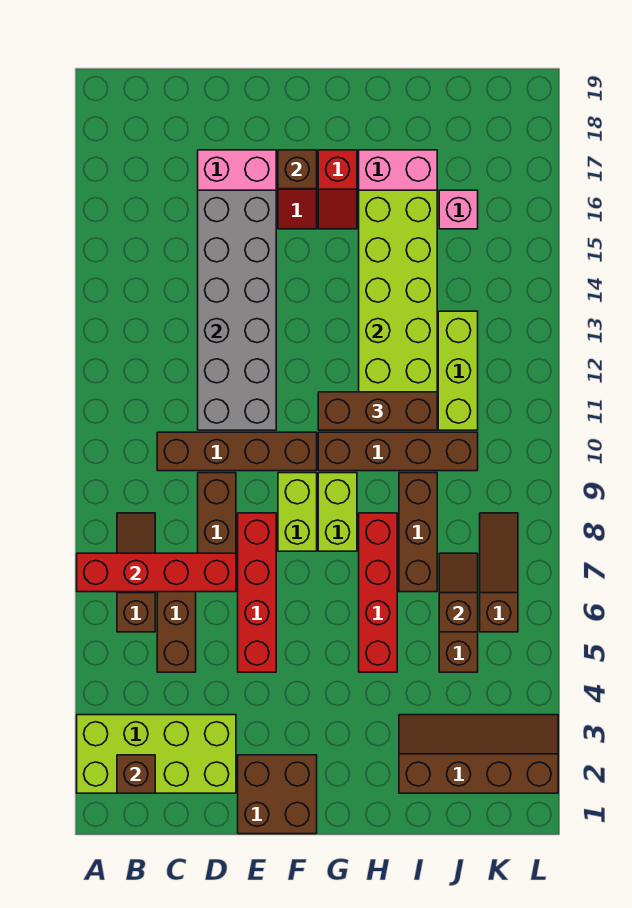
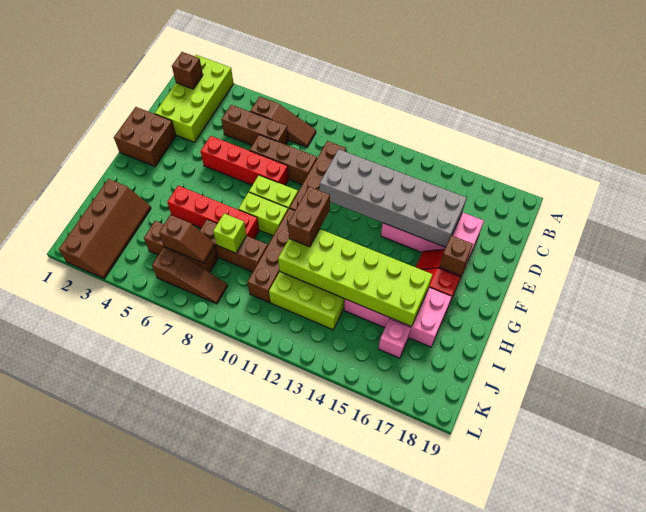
red brick A7:D7 level 2 -> none
brown brick G11:I11 level 3 -> brown brick G11:H11 level 3
none -> lime brick I8 level 2

